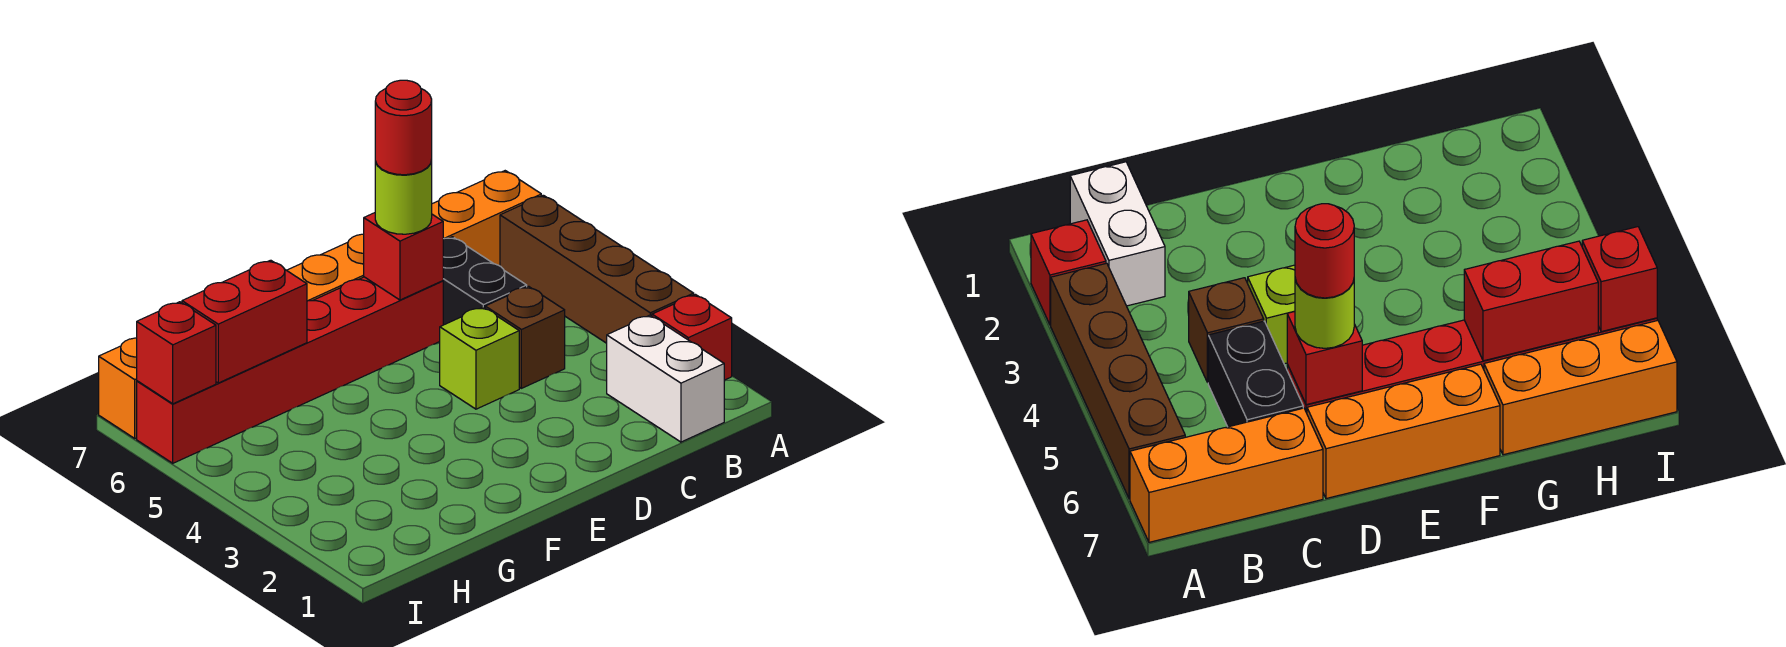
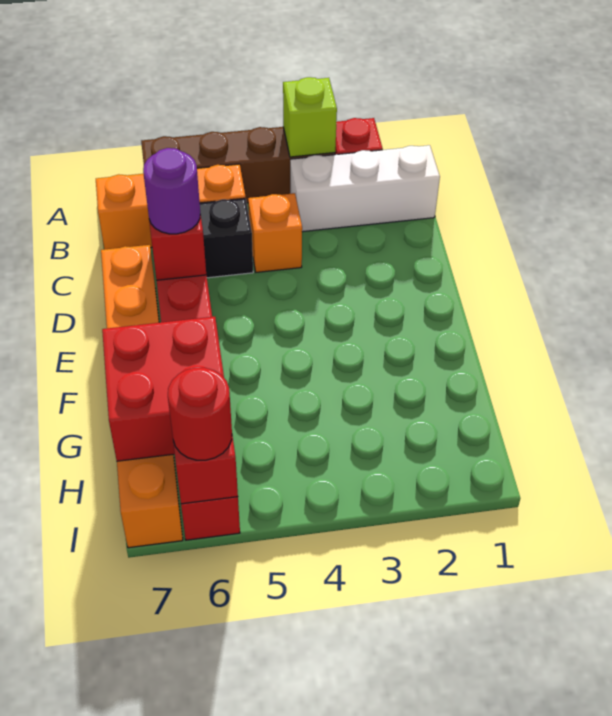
orange brick A7:C7 level 1 -> orange brick B5:B7 level 1
white brick B1:B2 level 1 -> white brick B1:B3 level 1
brown brick C4 level 1 -> orange brick C4 level 1
lime brick D4 level 1 -> lime brick A3 level 2
lime round brick D6 level 3 -> purple round brick D6 level 3
red round brick D6 level 4 -> red round brick I6 level 3
red brick G6:H6 level 2 -> red brick G6:H7 level 2

